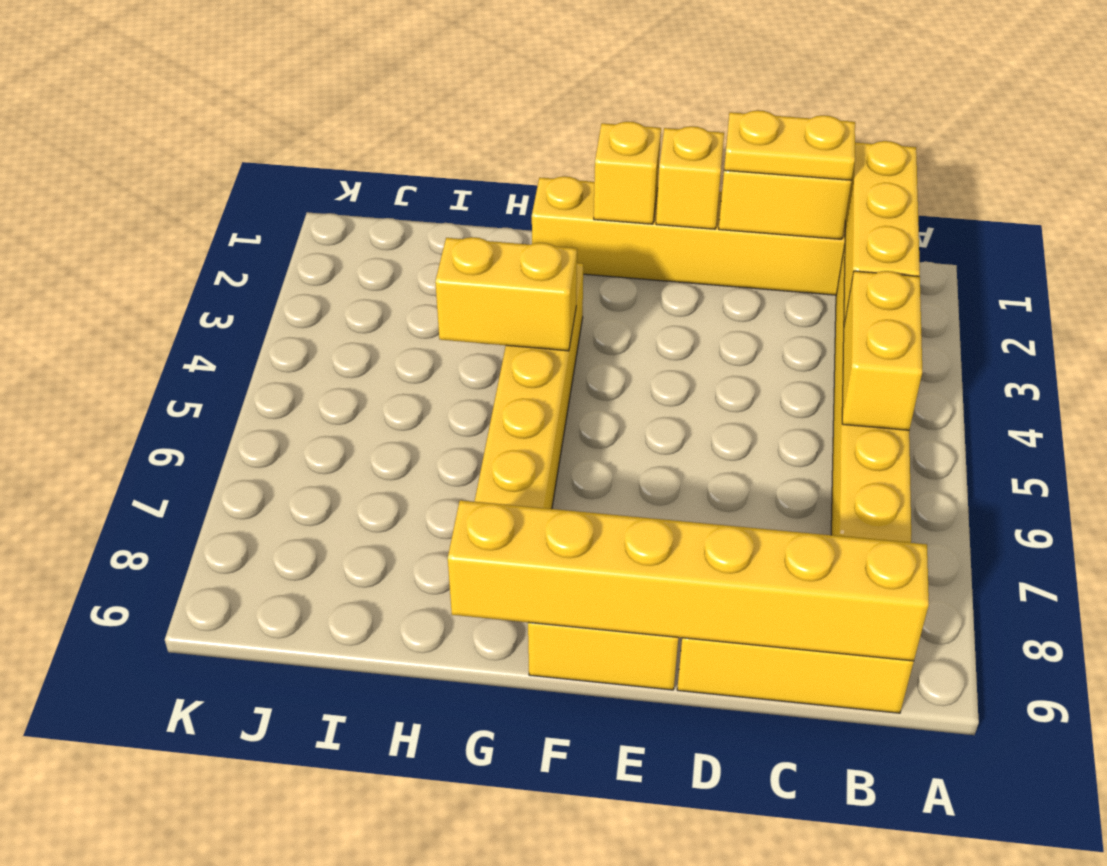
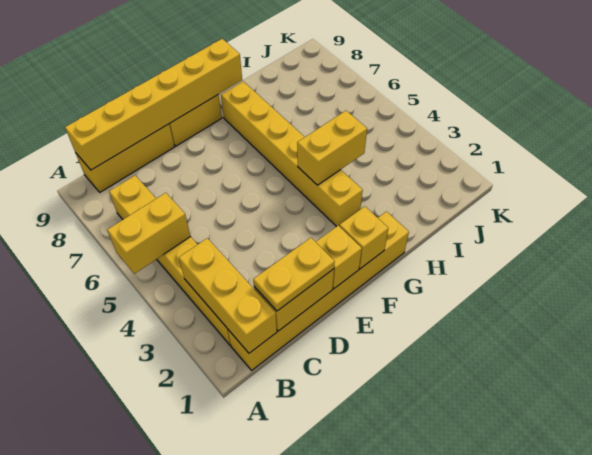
yellow brick B4:B5 level 2 -> yellow brick A5:B5 level 2

